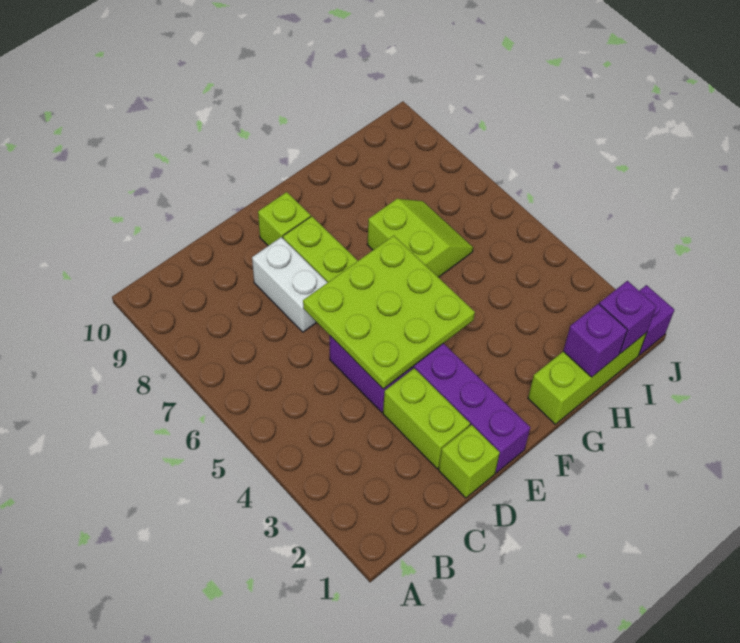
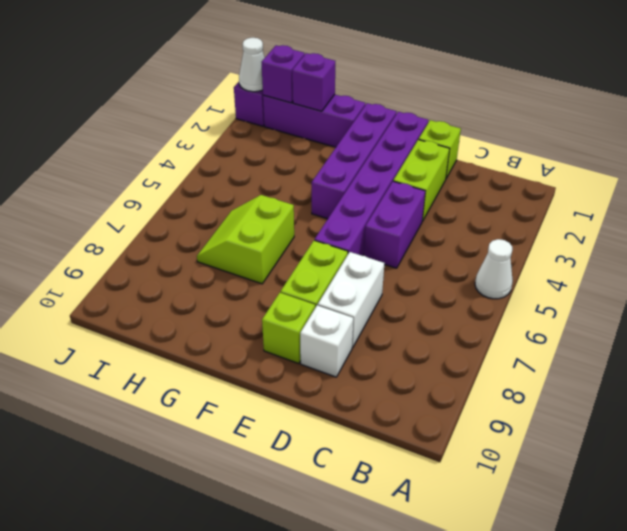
none -> white cone A5 level 1
lime plate D4:F6 level 2 -> none
none -> white brick D9 level 1
none -> purple brick F1:F4 level 1
lime brick G1:I1 level 1 -> purple brick G1:I1 level 1
none -> white cone J1 level 2

